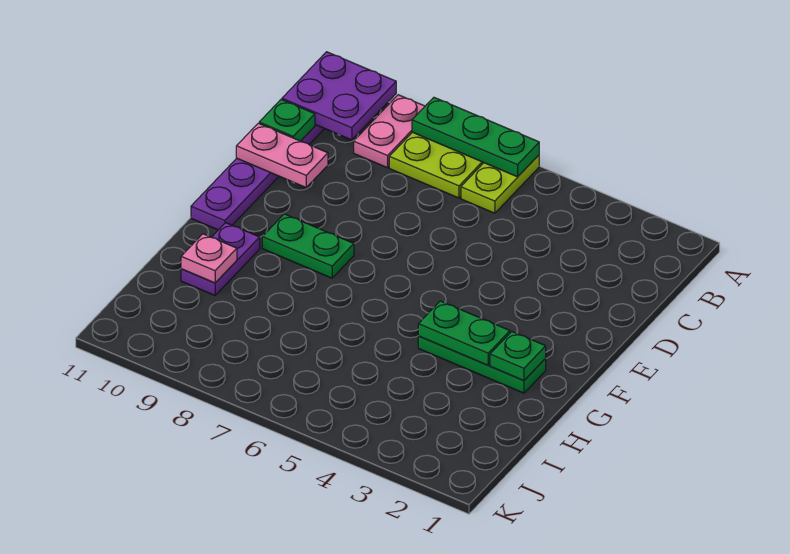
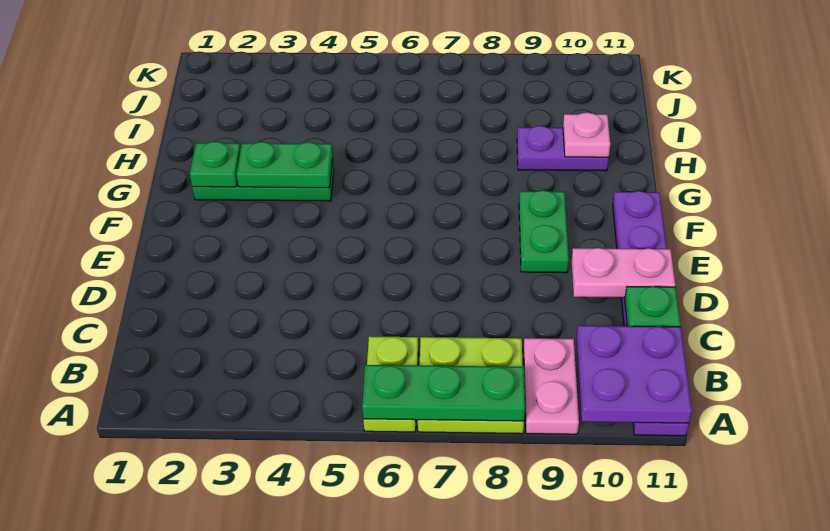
green plate F8:F9 level 1 -> green plate E9:F9 level 1
purple plate G10:H10 level 1 -> purple plate H9:H10 level 1

